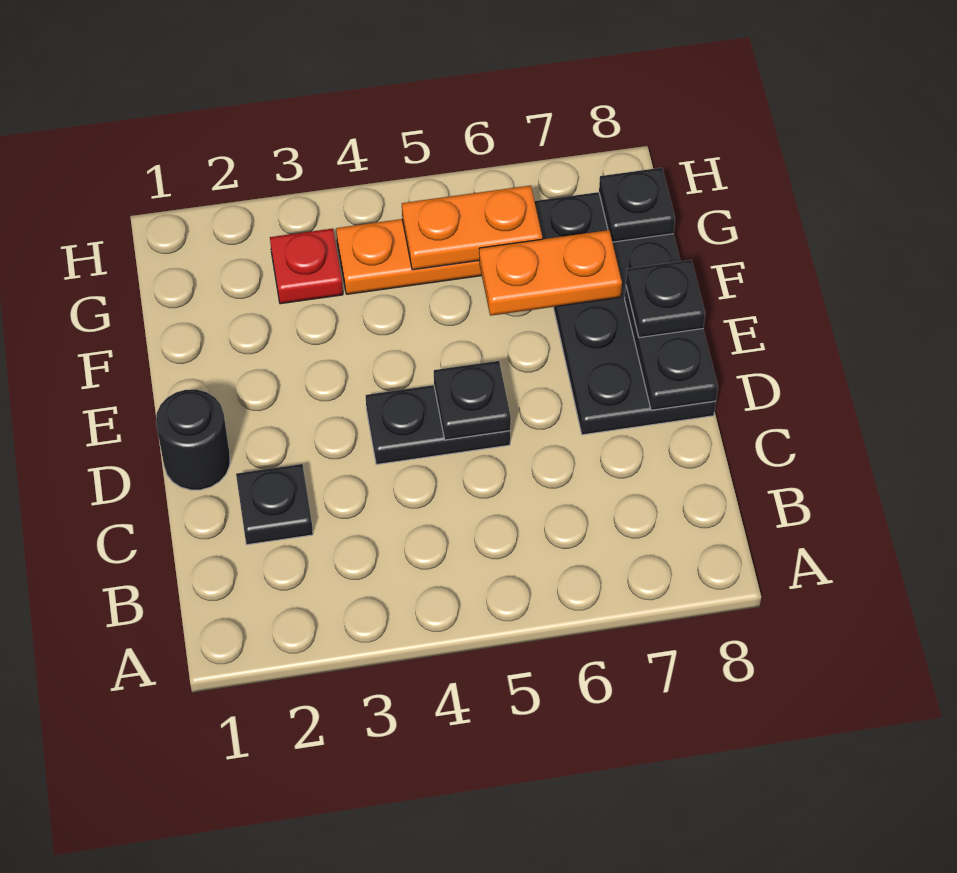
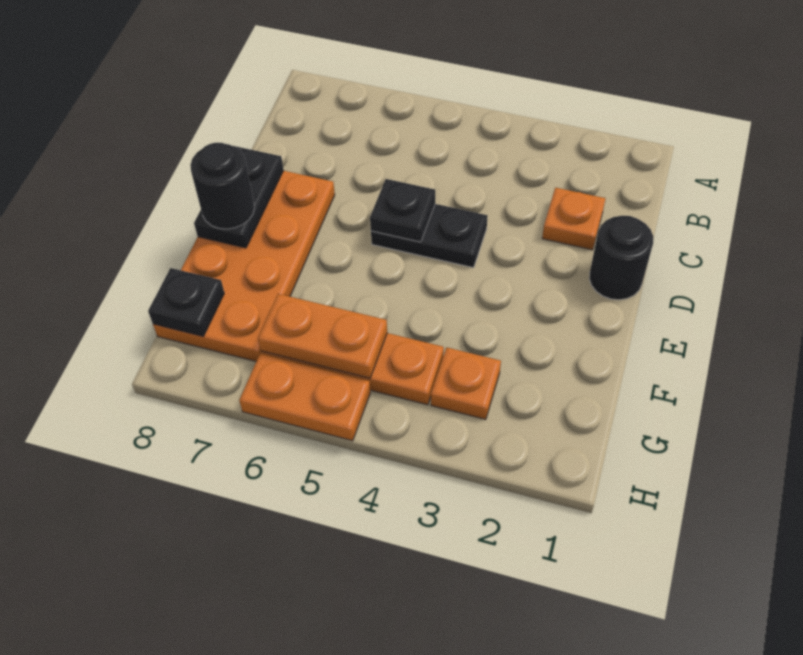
black plate C2 level 1 -> orange plate C2 level 1
black plate D7:G8 level 1 -> orange plate D7:G8 level 1
black plate E8 level 3 -> black round brick E8 level 3
orange plate F6:F7 level 2 -> orange plate H5:H6 level 1
red plate G3 level 1 -> orange plate G3 level 1

